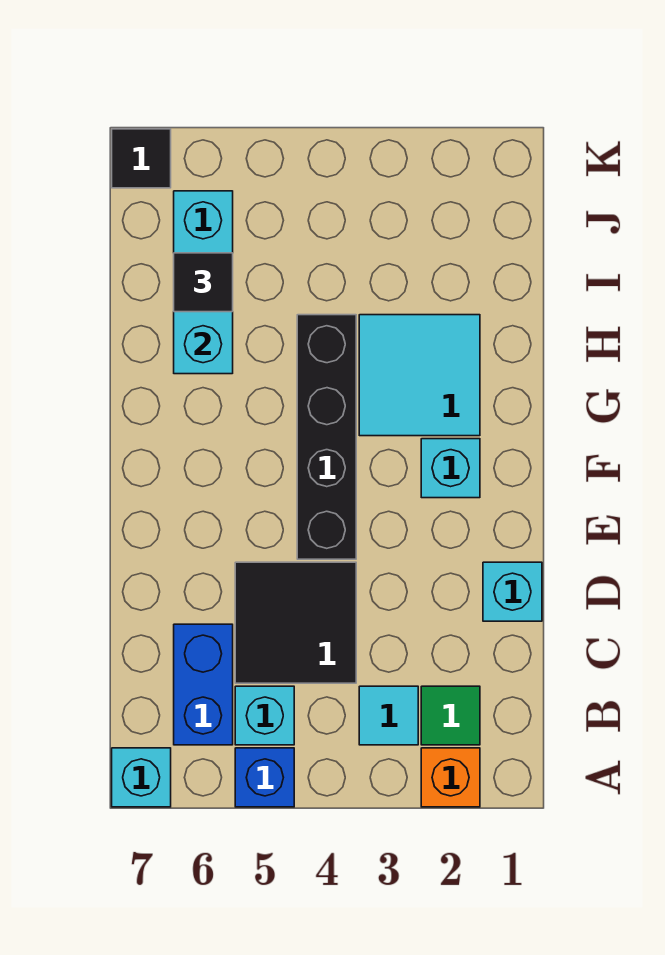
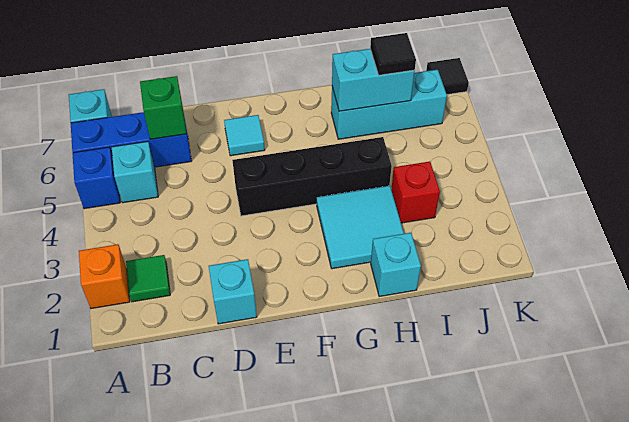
cyan tile B3 level 1 -> cyan tile E6 level 1
blue brick B6:C6 level 1 -> blue brick A6:C6 level 1
black tile C4:D5 level 1 -> none
none -> green brick C6 level 2
cyan brick F2 level 1 -> cyan brick H1 level 1
none -> red brick I3 level 1

